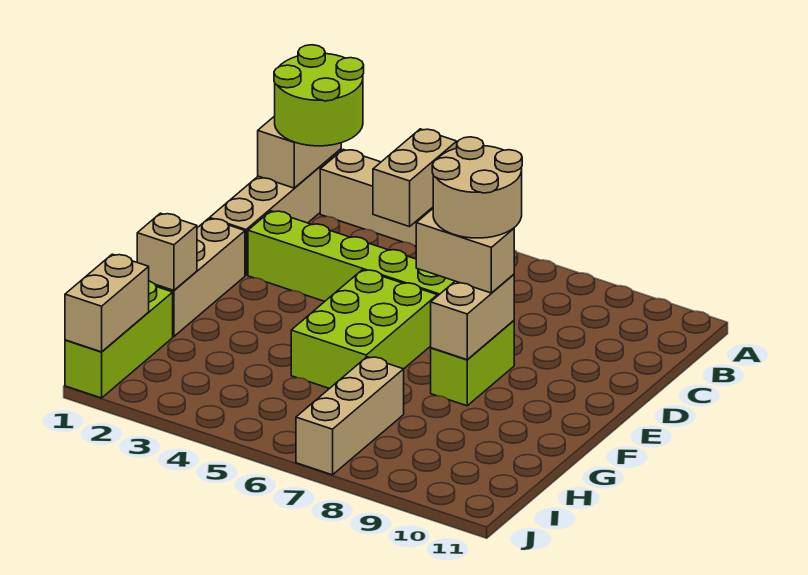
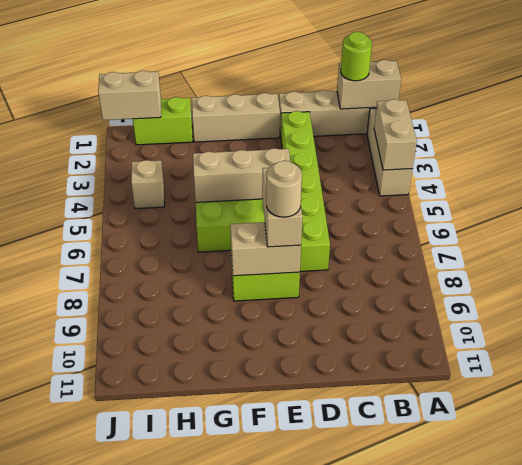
lime round brick A1:B2 level 3 -> lime round brick B1 level 3
tan brick A4:B4 level 2 -> tan brick A3:A4 level 2
tan round brick D7:E8 level 4 -> tan round brick E8 level 4
tan brick G1 level 2 -> tan brick I4 level 1
lime brick H1:J1 level 1 -> lime brick H1:I1 level 1
tan brick H7:J7 level 1 -> tan brick E5:G5 level 2

